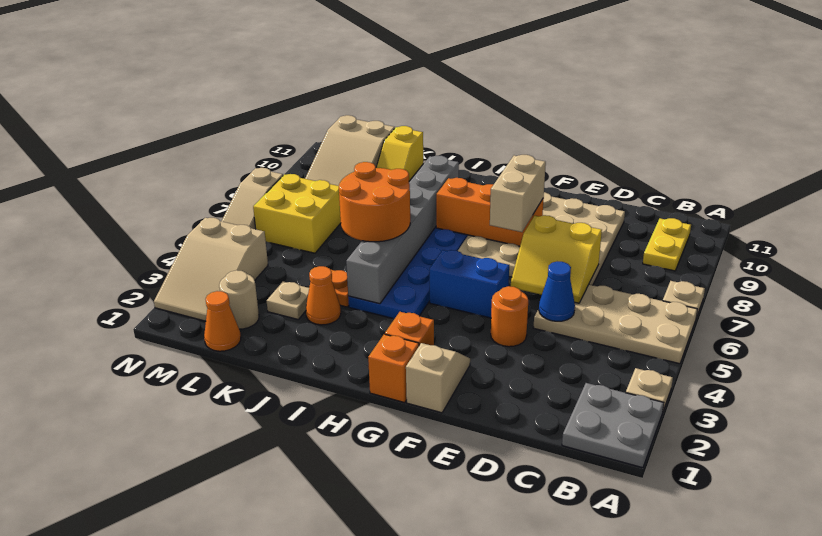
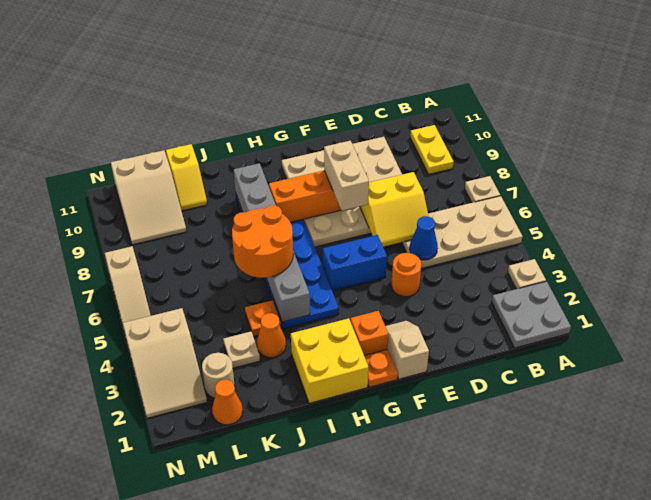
orange brick G1 level 1 -> orange plate G1 level 1
yellow brick L6:M7 level 1 -> yellow brick H1:I2 level 1

